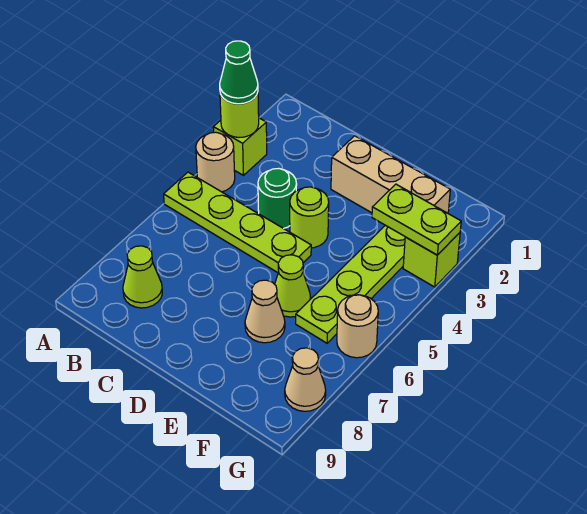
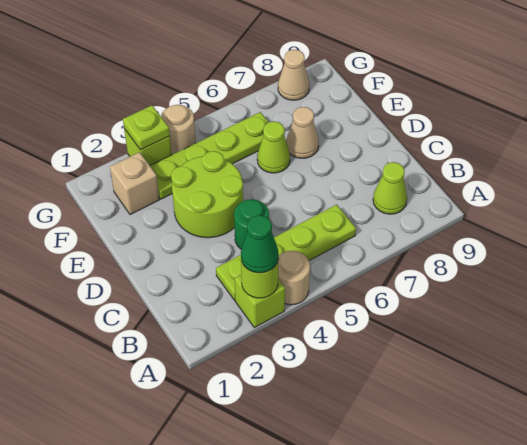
lime plate A5:D5 level 1 -> lime plate B3:B6 level 1
tan brick D2:F2 level 1 -> tan brick F2 level 1
lime round brick D4 level 1 -> lime round brick D3:E4 level 1
lime plate F3:G3 level 2 -> lime plate G3 level 2
tan round brick G6 level 1 -> tan round brick G4 level 1

